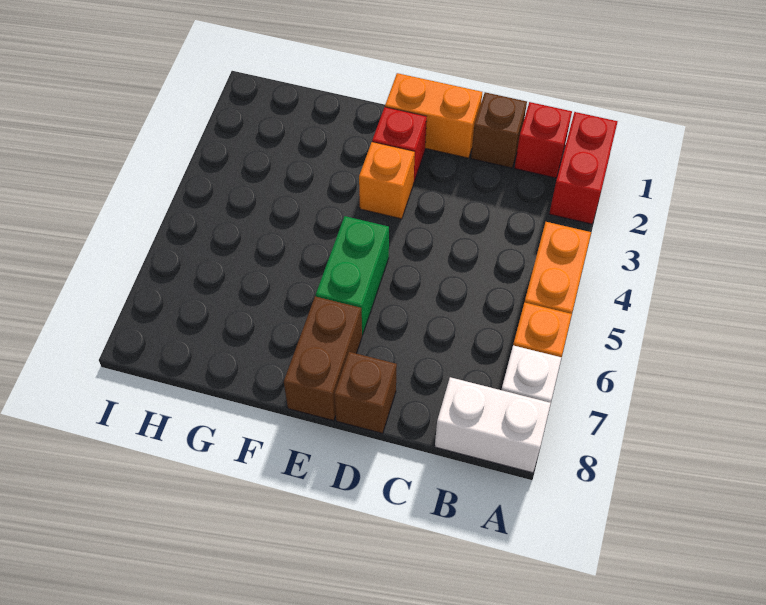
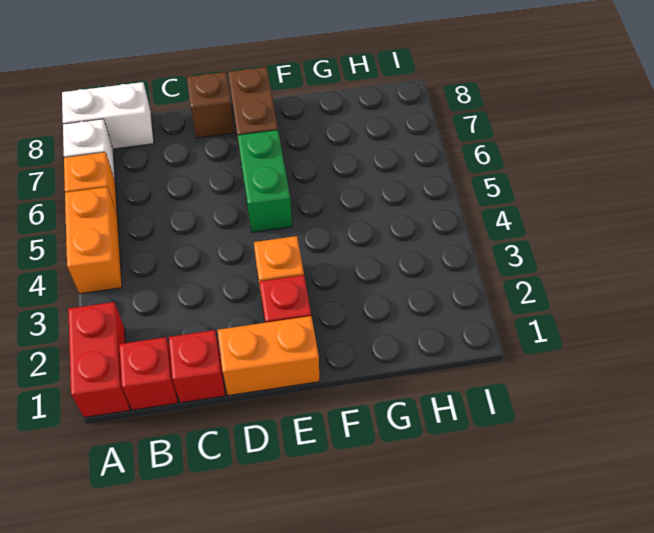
brown brick C1 level 1 -> red brick C1 level 1

